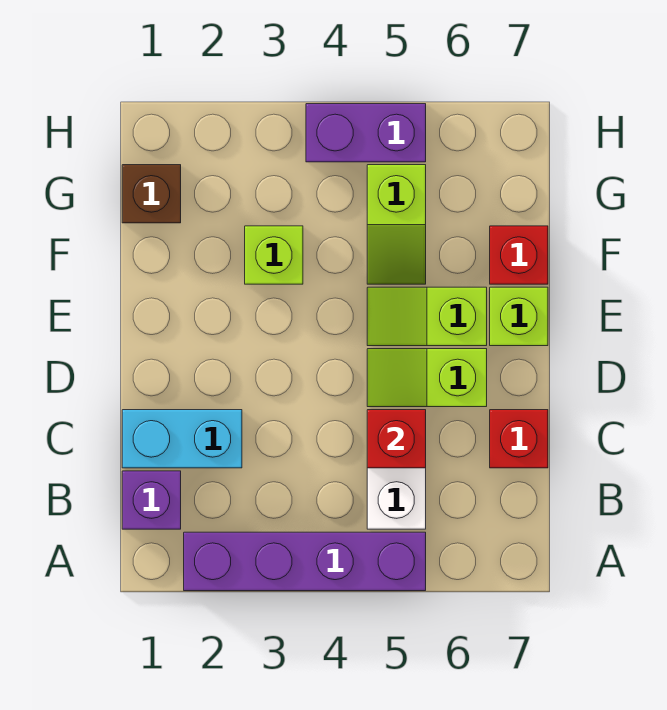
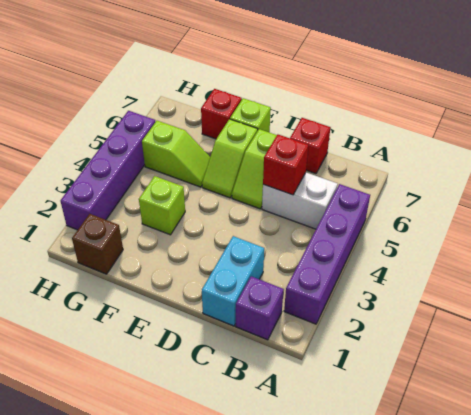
purple brick H4:H5 level 1 -> purple brick H2:H5 level 1

